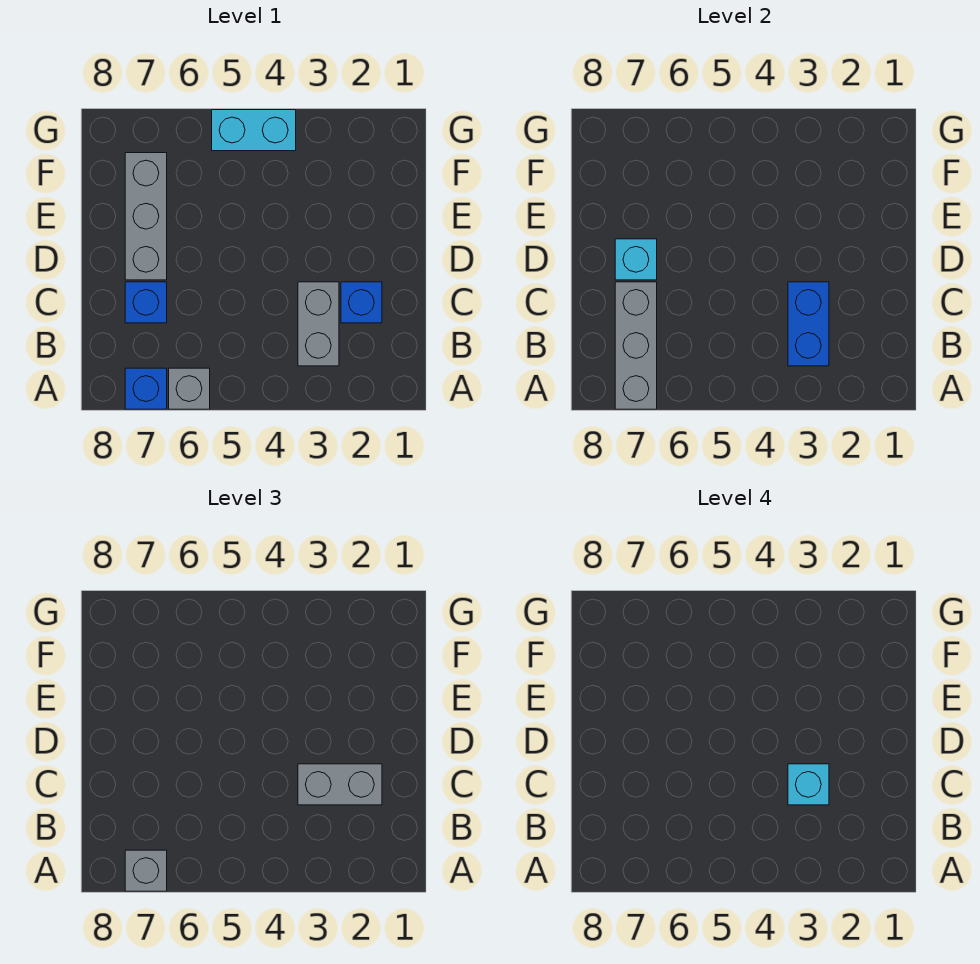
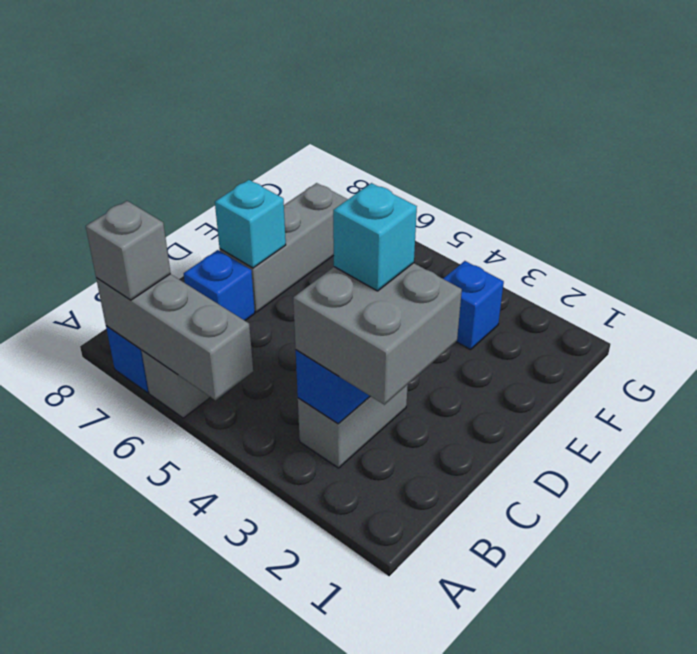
grey brick A7:C7 level 2 -> grey brick A5:A7 level 2
blue brick C2 level 1 -> blue brick F3 level 1
grey brick C2:C3 level 3 -> grey brick B2:C3 level 3
cyan brick G4:G5 level 1 -> none

